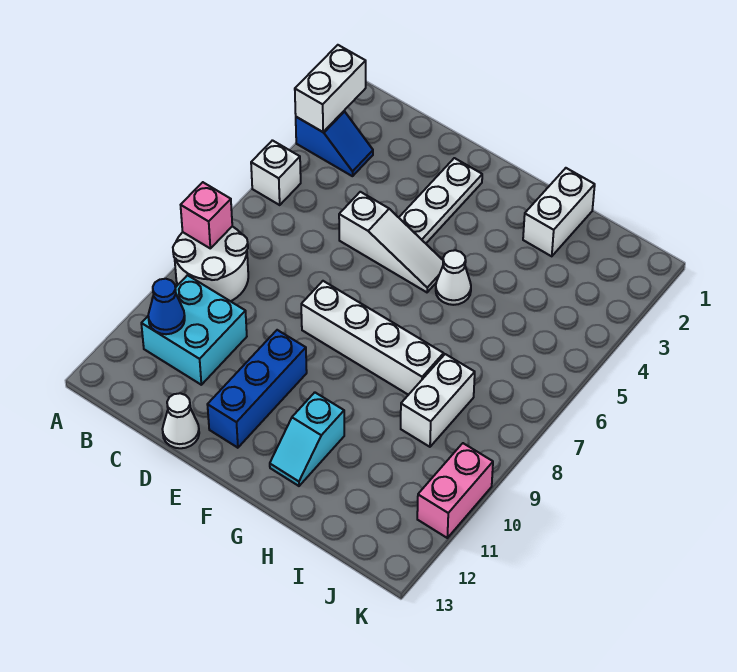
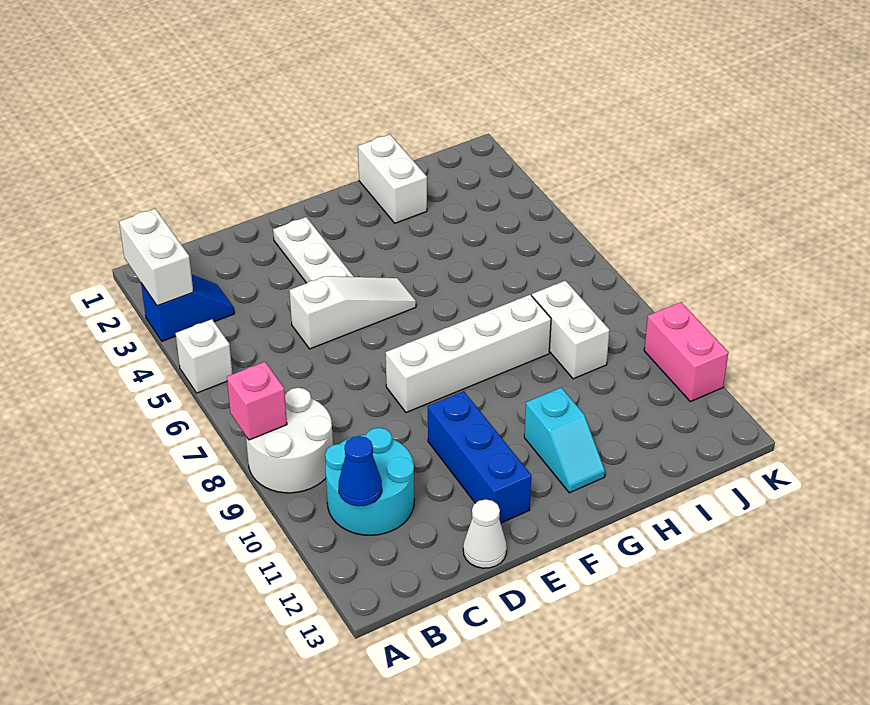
cyan brick B10:C11 level 1 -> cyan round brick B10:C11 level 1
white cone G5 level 1 -> none

